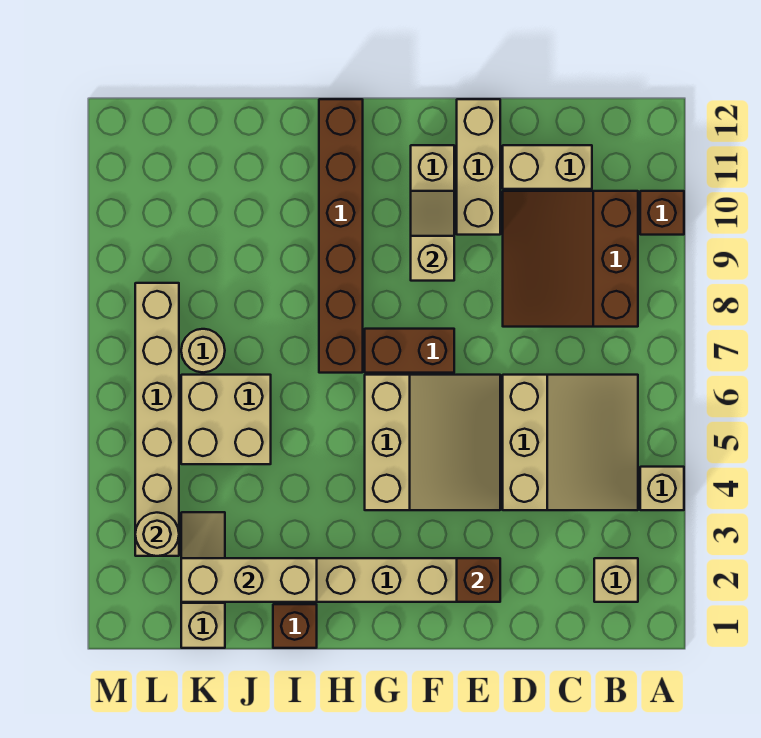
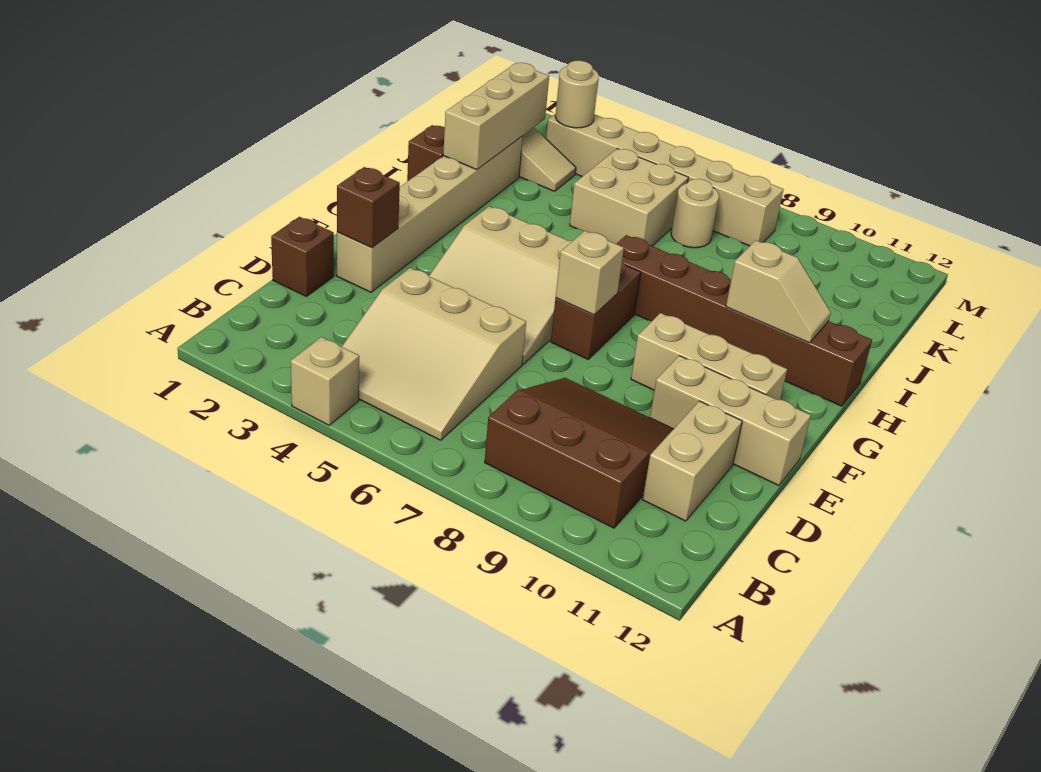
brown brick A10 level 1 -> brown brick D1 level 1
tan brick B2 level 1 -> tan brick F7 level 2
tan slope F9:F10 level 2 top 9 -> tan slope H10:H11 level 2 top 10

